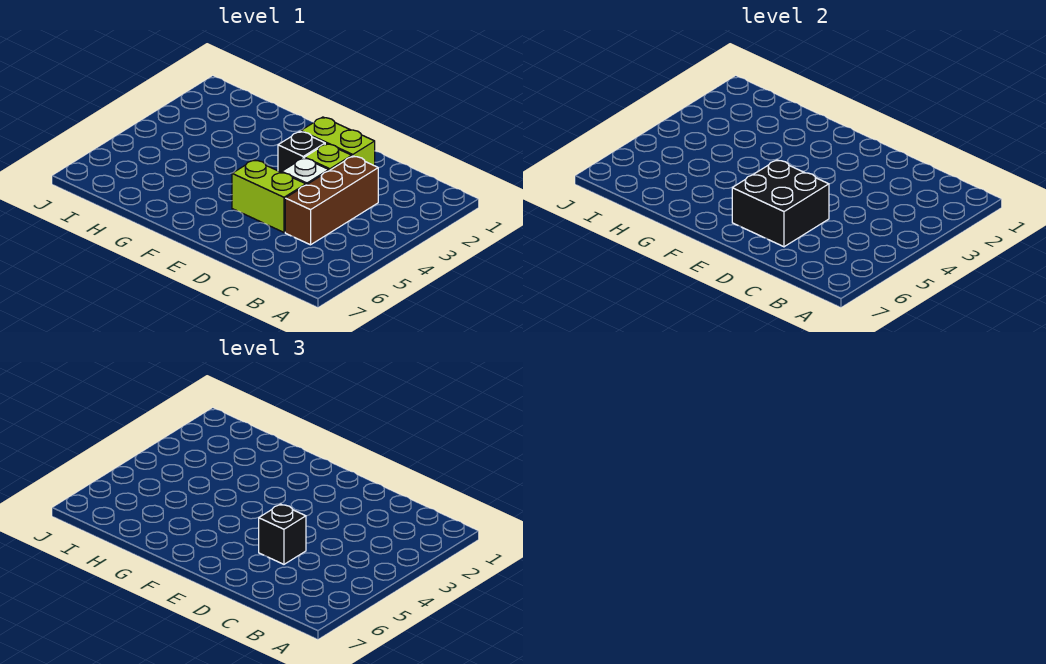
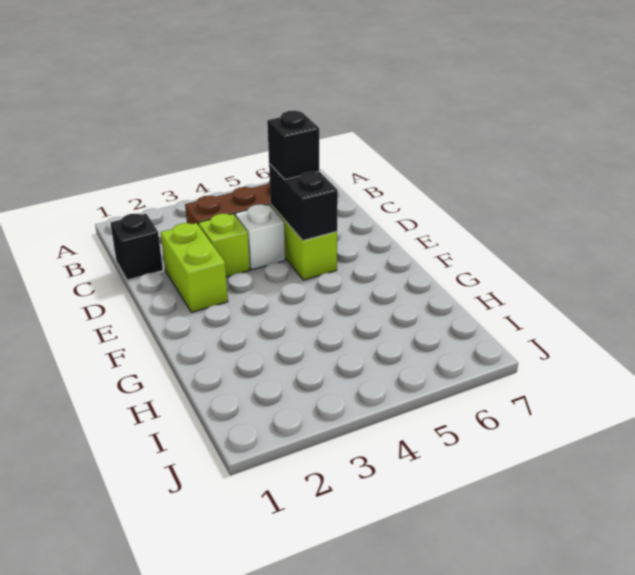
black brick D5:E6 level 2 -> black brick D5:E5 level 2
black brick E3 level 1 -> black brick C1 level 1

